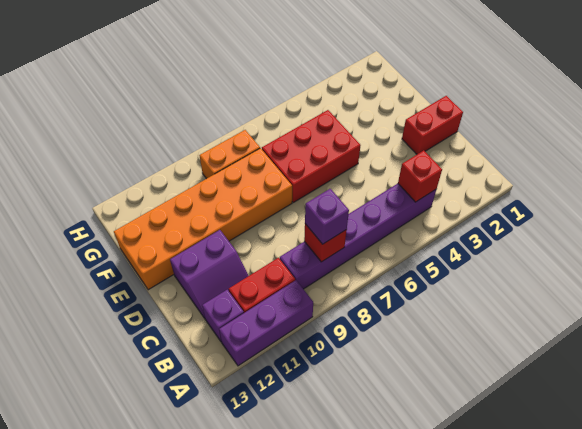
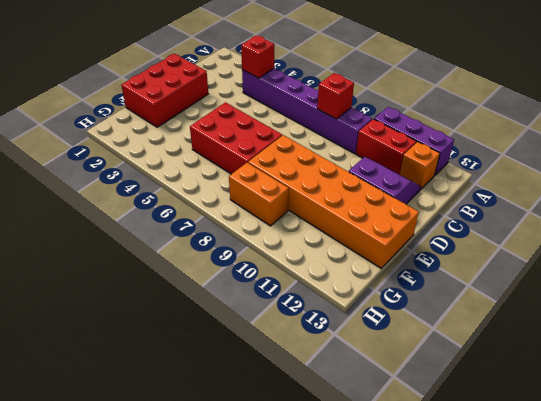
purple brick B8 level 3 -> none
purple brick B12 level 1 -> orange brick B12 level 1
red brick D1:D2 level 1 -> red brick D1:F2 level 1

